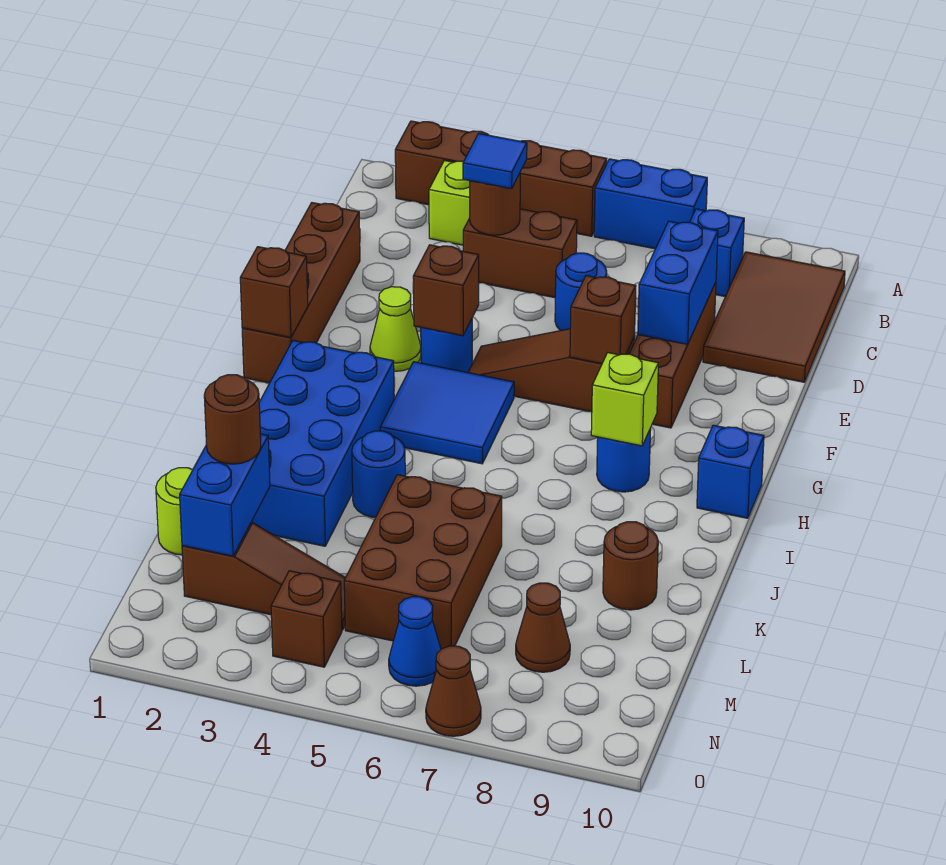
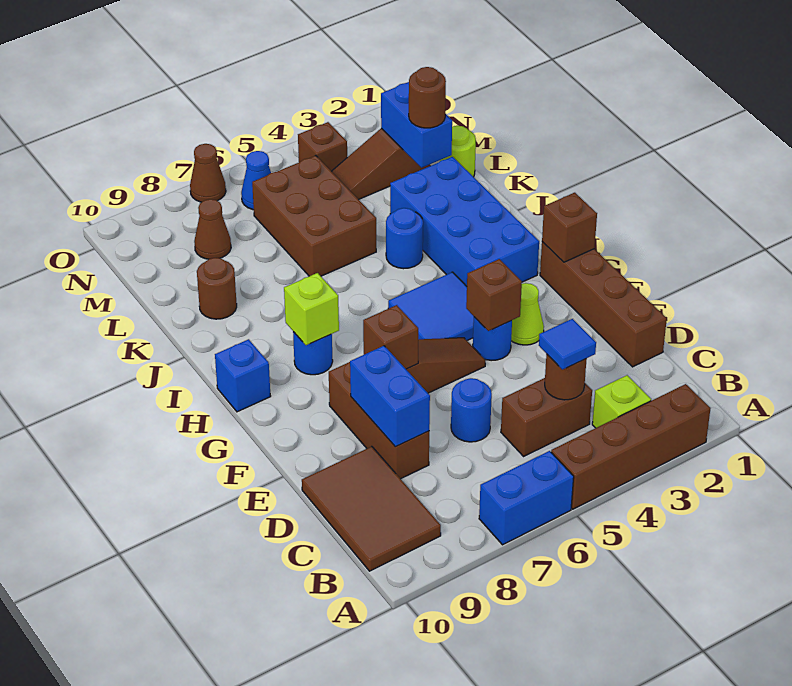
blue brick B8 level 1 -> none

